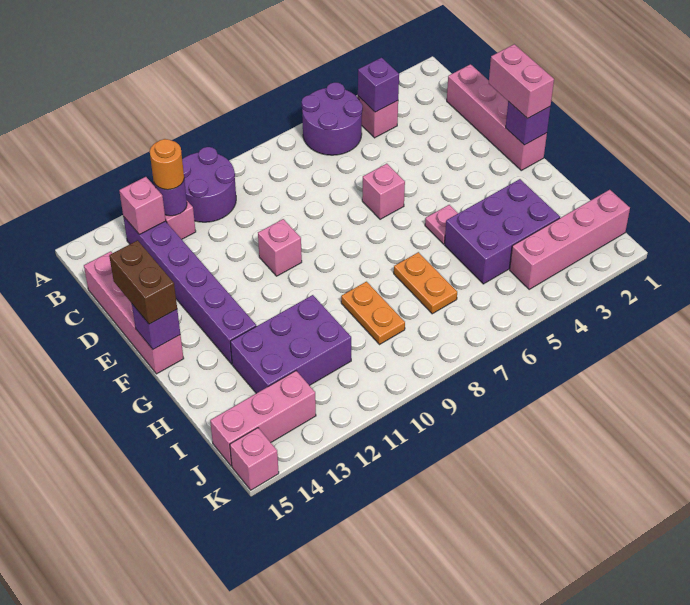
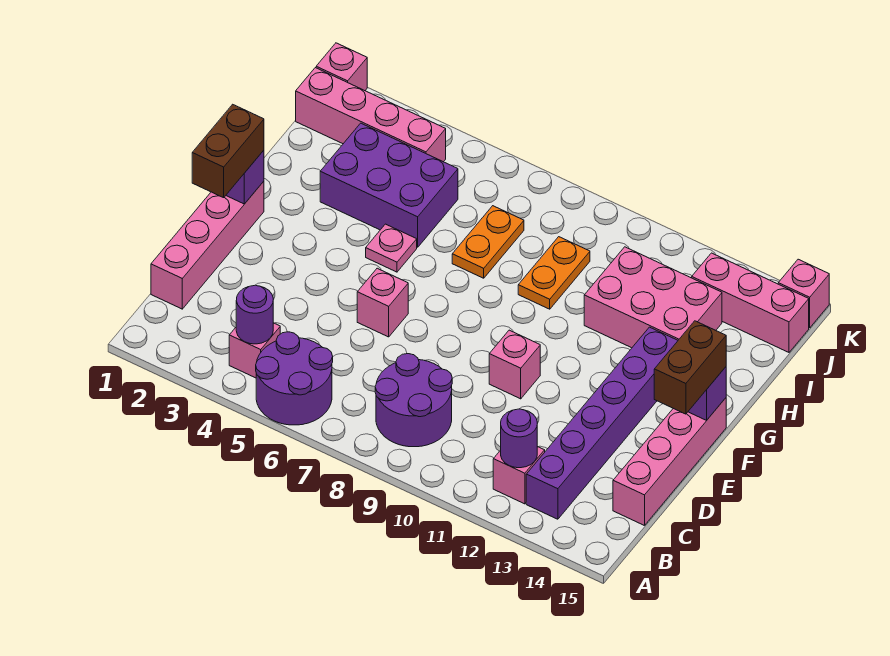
purple round brick A10:B11 level 1 -> purple round brick B8:C9 level 1
purple brick B4 level 2 -> purple round brick B4 level 2
orange round brick B12 level 3 -> none
pink brick B13 level 2 -> pink brick K1 level 1
pink brick E1:F1 level 3 -> brown brick E1:F1 level 3
purple brick H11:I13 level 1 -> pink brick H11:I13 level 1

